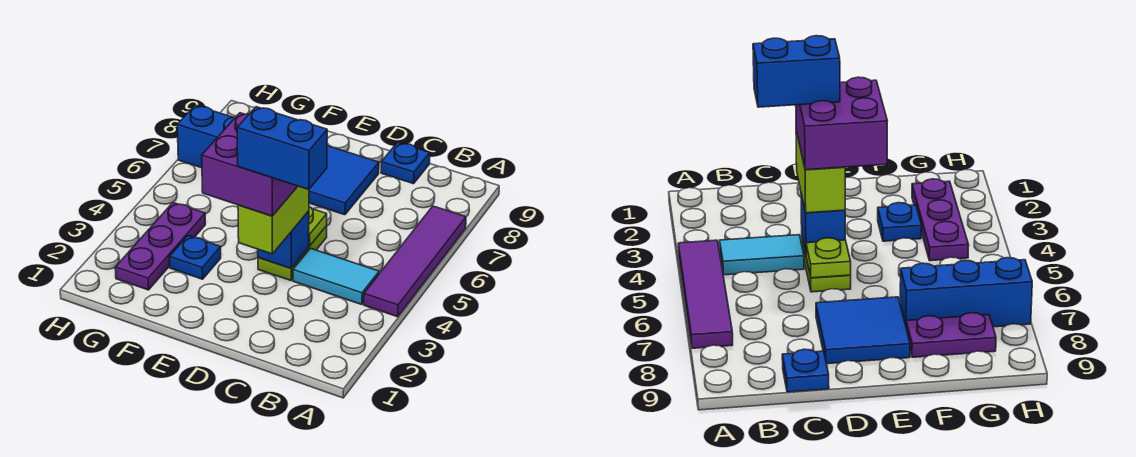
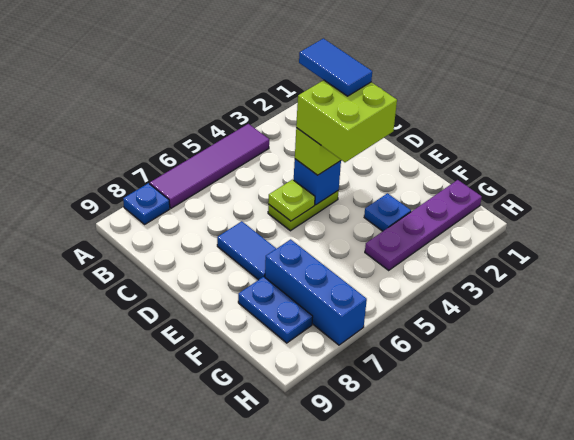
cyan tile B4:C4 level 1 -> none
blue brick C3:D3 level 5 -> blue tile C3:D3 level 5
blue plate C9 level 1 -> blue plate A8 level 1
purple brick D3:E4 level 4 -> lime brick D3:E4 level 4
blue tile D7:E8 level 1 -> blue tile D7:E7 level 1
purple plate F8:G8 level 1 -> blue plate F8:G8 level 1
purple plate G2:G4 level 1 -> purple plate G1:G4 level 1

